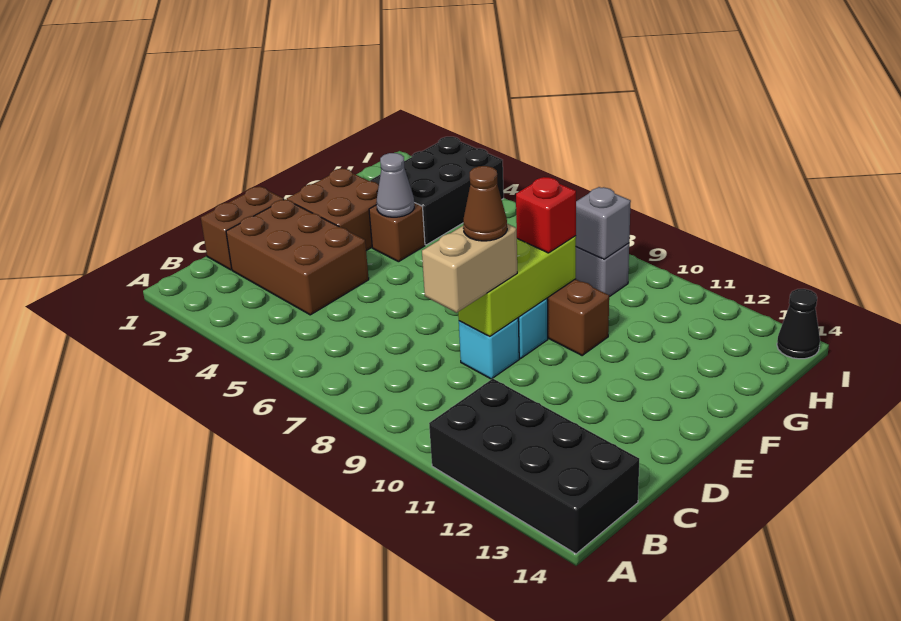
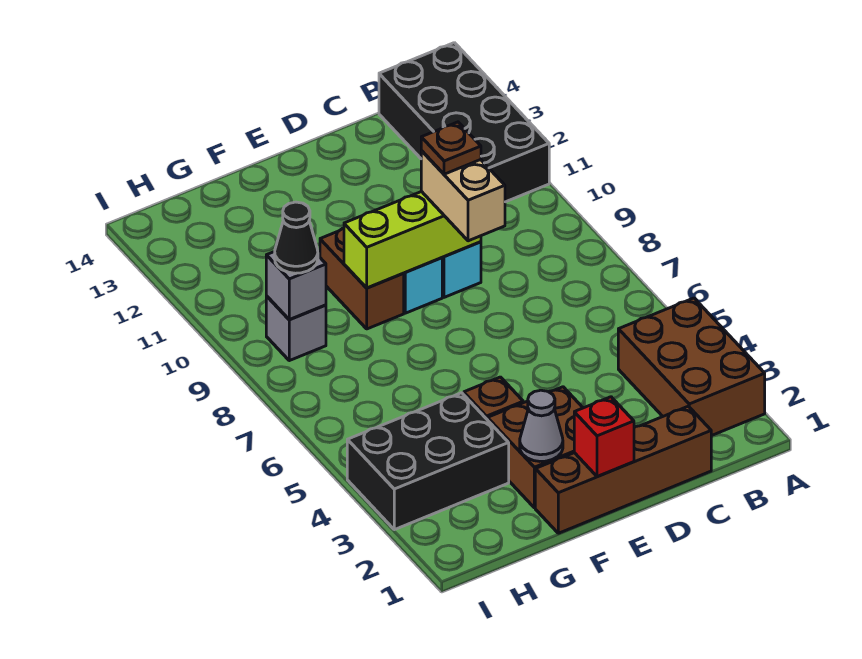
brown brick C1:D1 level 1 -> brown brick C1:F1 level 1
brown brick C2:D4 level 1 -> brown brick A2:B4 level 1
tan brick C9:D9 level 3 -> tan brick D8:D9 level 3
brown cone D9 level 4 -> brown plate D9 level 4
grey cone F4 level 2 -> grey cone F2 level 2
red brick F9 level 3 -> red brick E1 level 2
black cone I14 level 1 -> black cone H9 level 3

